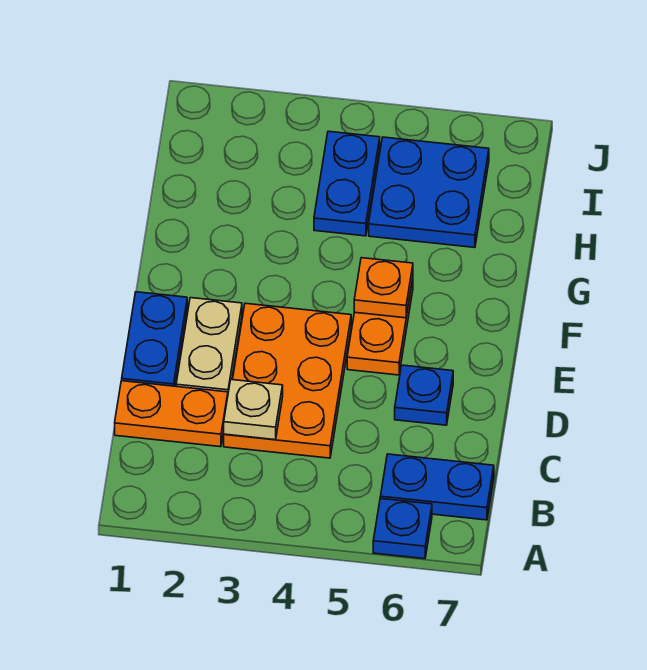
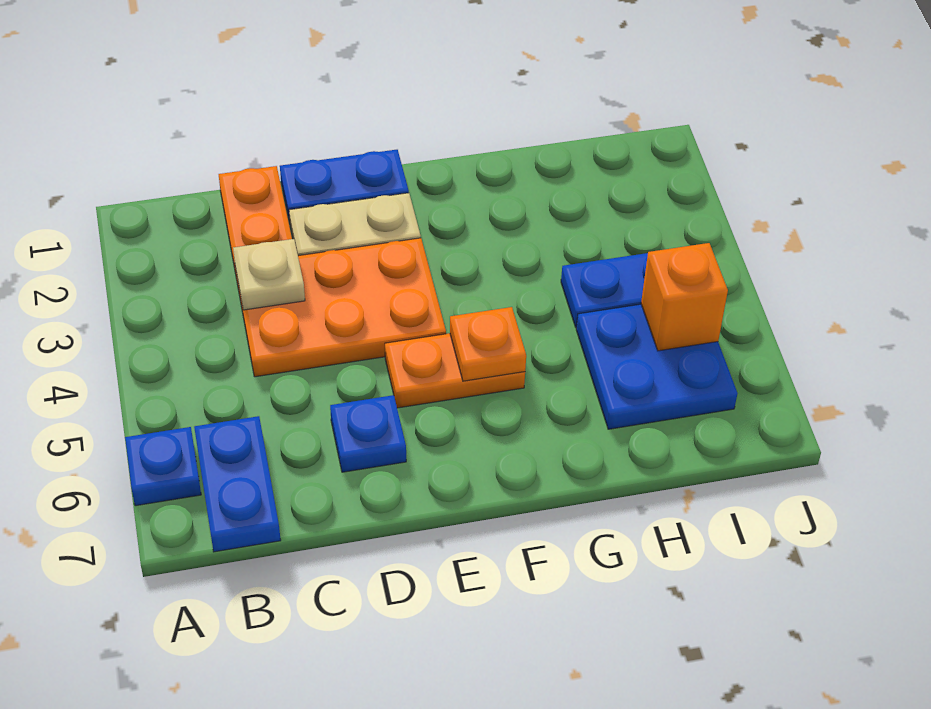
none -> orange brick I5 level 2

